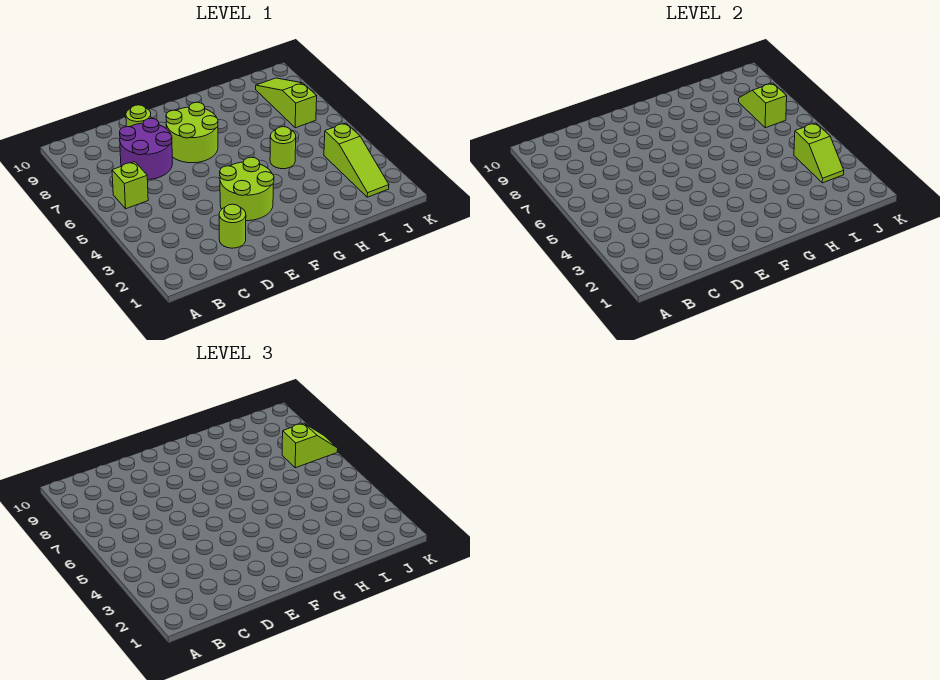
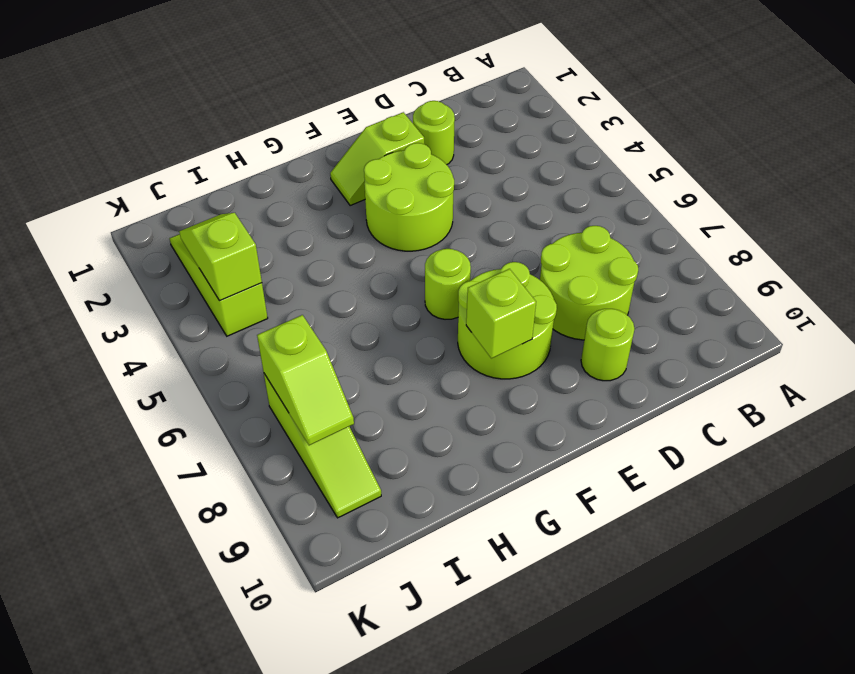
lime brick B6 level 1 -> lime brick F8 level 2
purple round brick C7:D8 level 1 -> lime round brick C7:D8 level 1
lime round brick H5 level 1 -> lime round brick F6 level 1
lime slope J7:K7 level 3 top J -> lime slope E2:F2 level 1 top E

